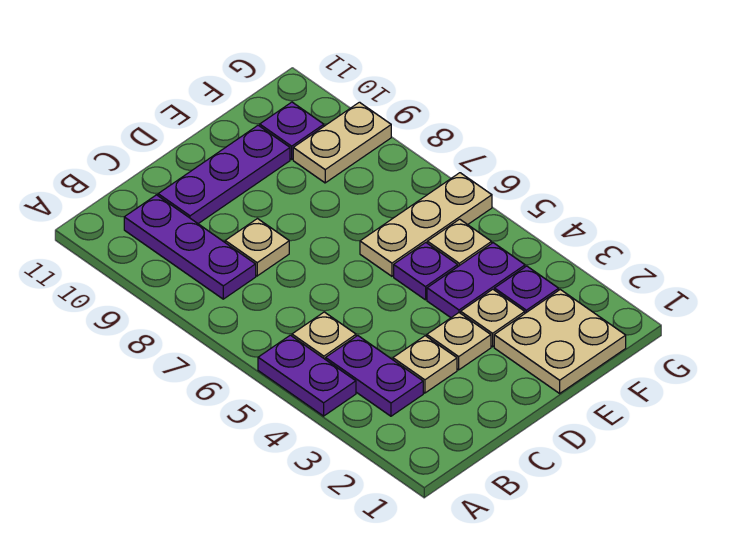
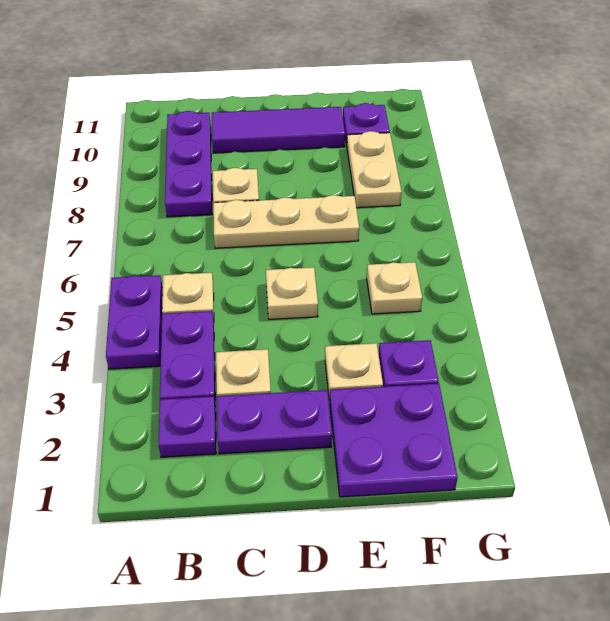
purple plate C10:E10 level 1 -> purple tile C10:E10 level 1
tan plate D3 level 1 -> tan plate D5 level 1
tan plate E1:F2 level 1 -> purple plate E1:F2 level 1
purple plate E4:F4 level 1 -> purple plate C2:D2 level 1
purple plate E5 level 1 -> purple plate B2 level 1
tan plate E6:G6 level 1 -> tan plate C7:E7 level 1
tan plate F9:G9 level 1 -> tan plate F8:F9 level 1

